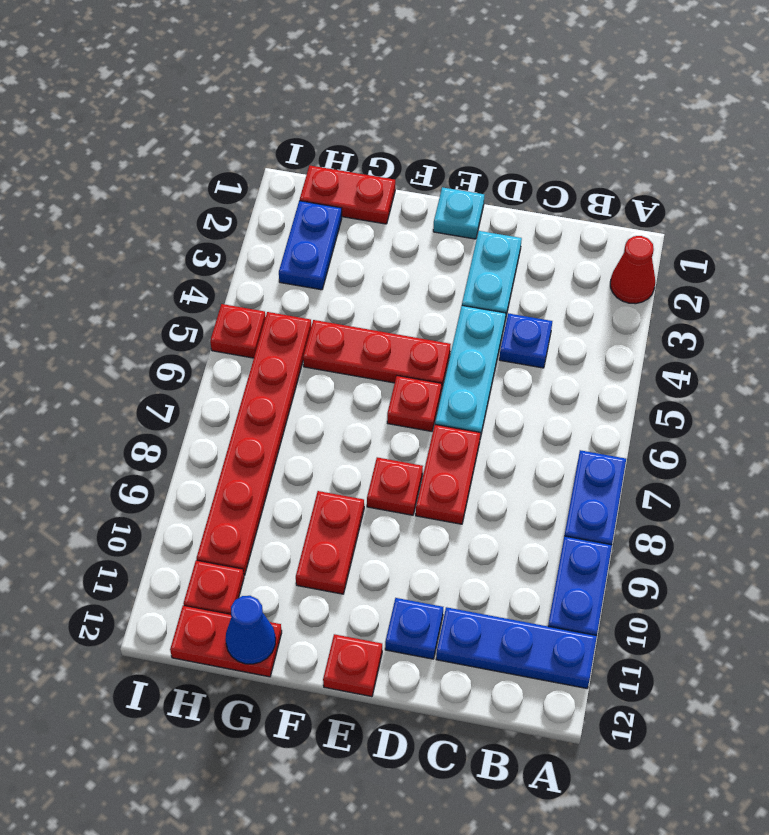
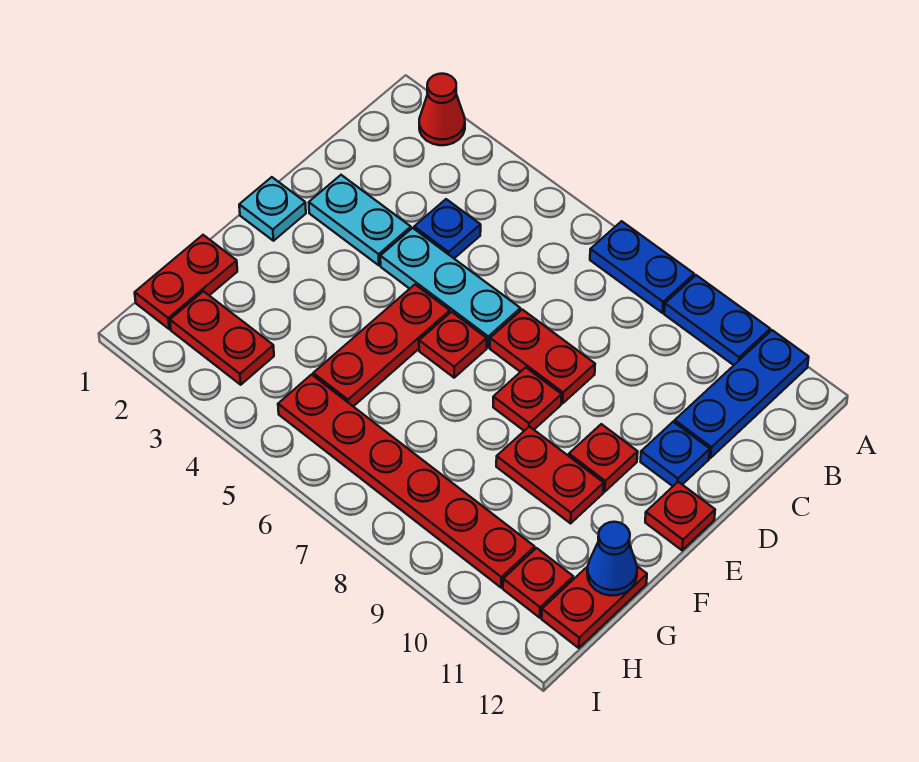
blue plate H2:H3 level 1 -> red plate H2:H3 level 1
red plate I5 level 1 -> red plate E10 level 1

